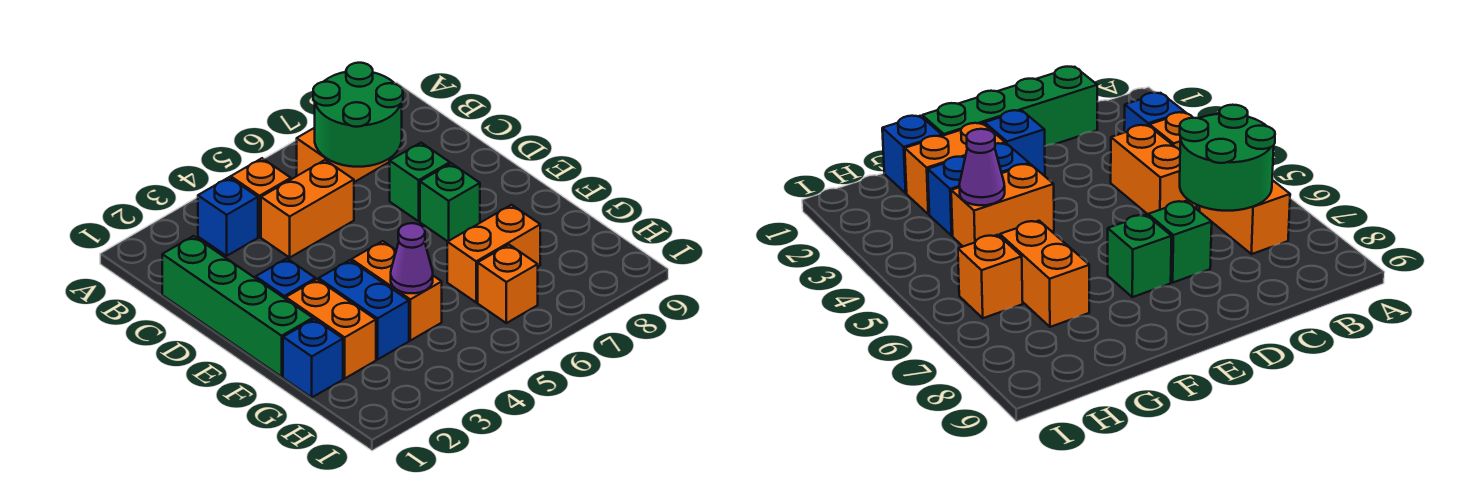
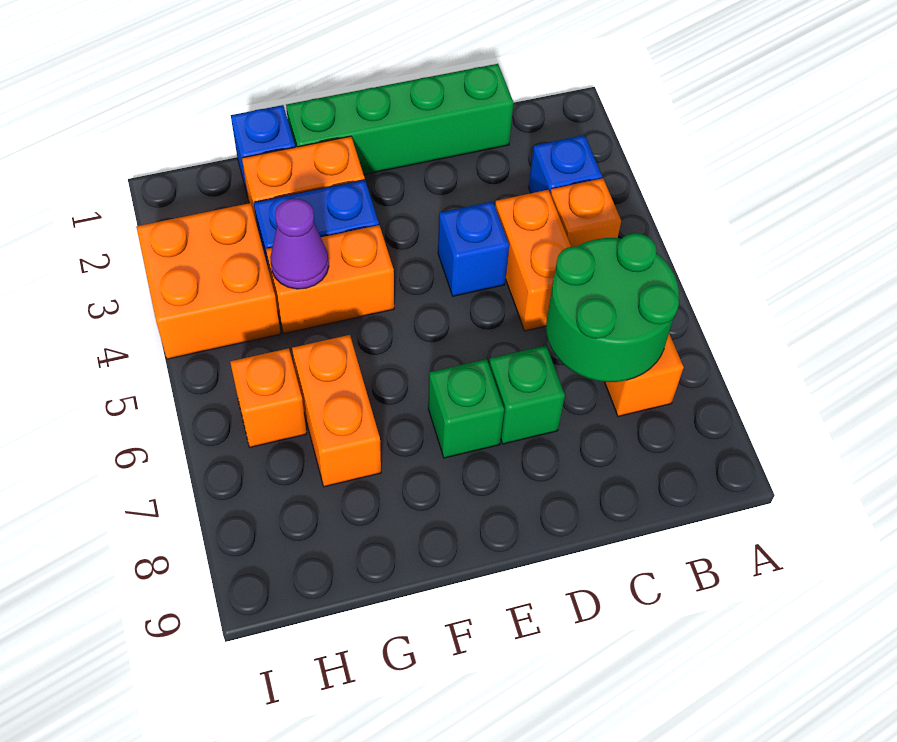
blue brick E2 level 1 -> blue brick D4 level 1
none -> orange brick H3:I4 level 1

